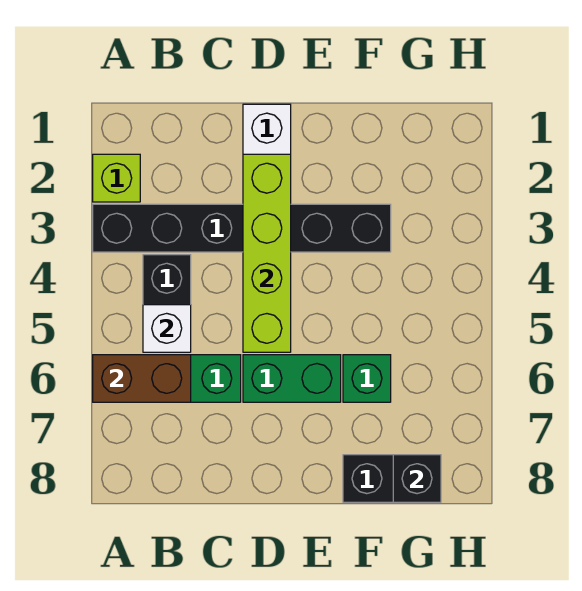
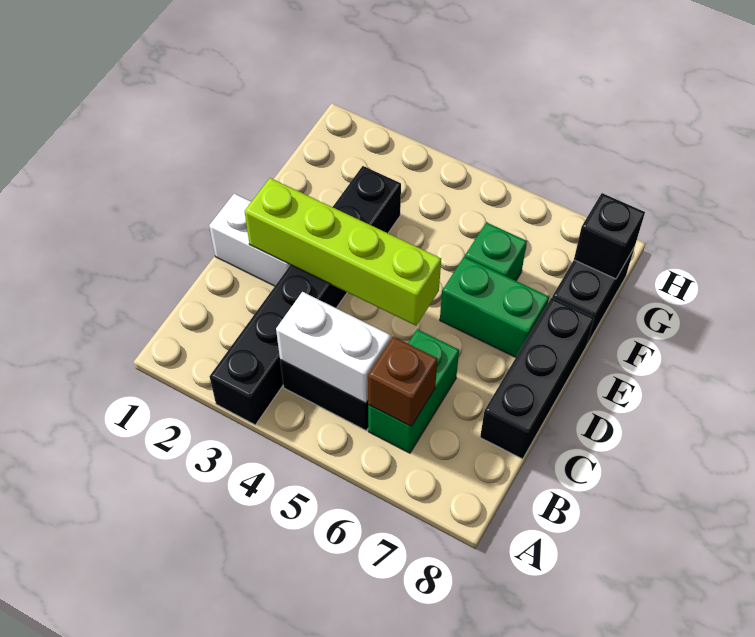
lime brick A2 level 1 -> none
brown brick A6:B6 level 2 -> brown brick B6 level 2
white brick B5 level 2 -> white brick B4:B5 level 2
none -> black brick C8:E8 level 1
green brick D6:E6 level 1 -> green brick E6:E7 level 1

